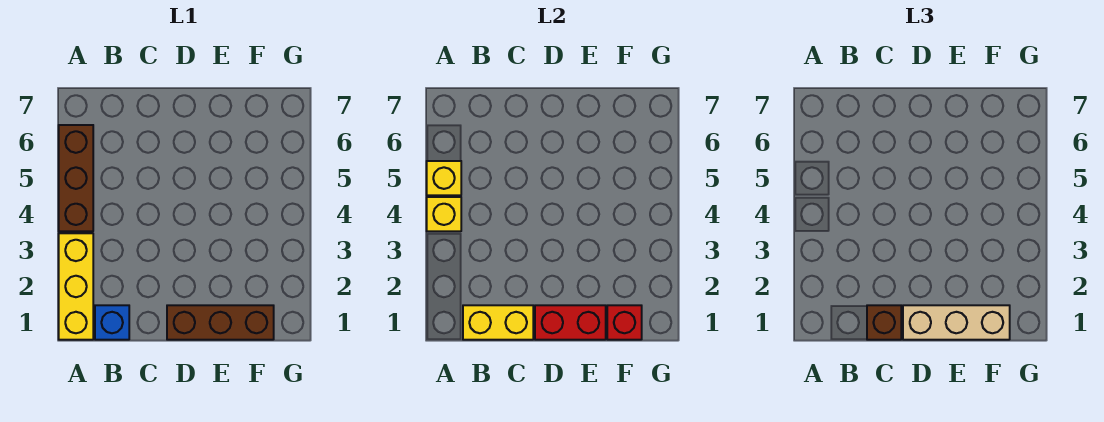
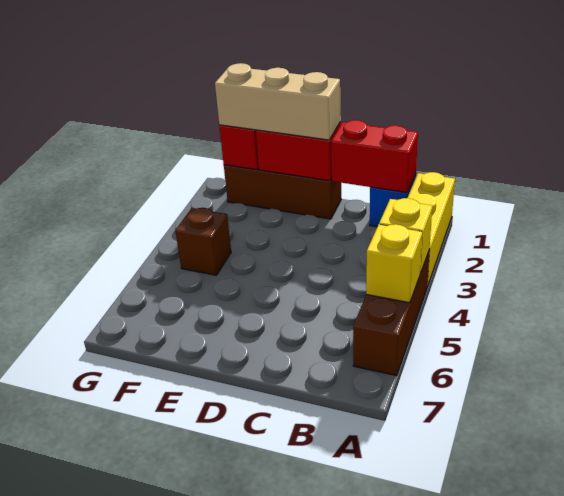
yellow brick B1:C1 level 2 -> red brick B1:C1 level 2
brown brick C1 level 3 -> brown brick F4 level 1

